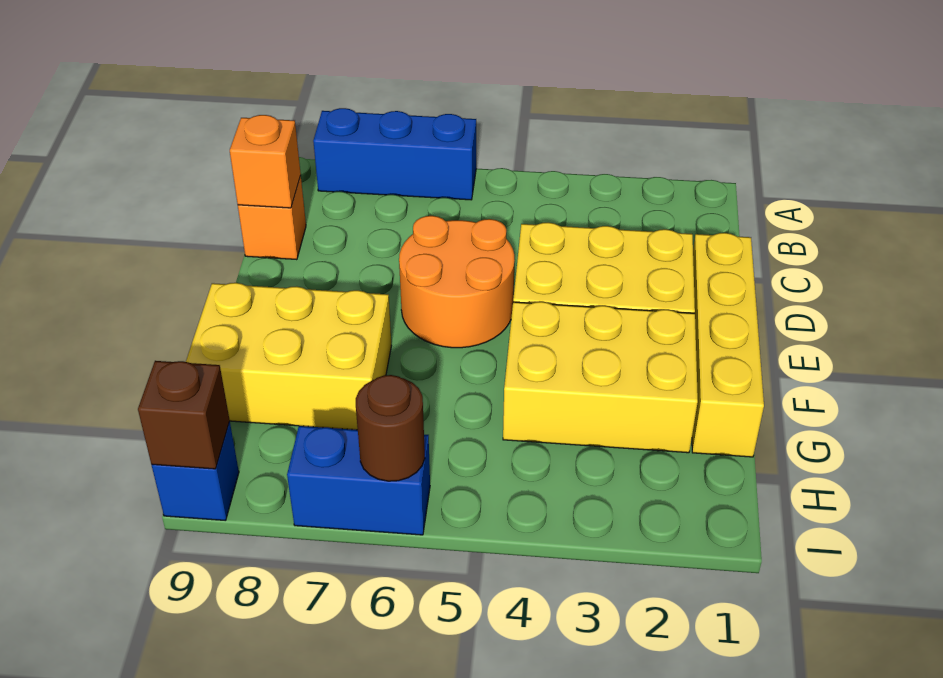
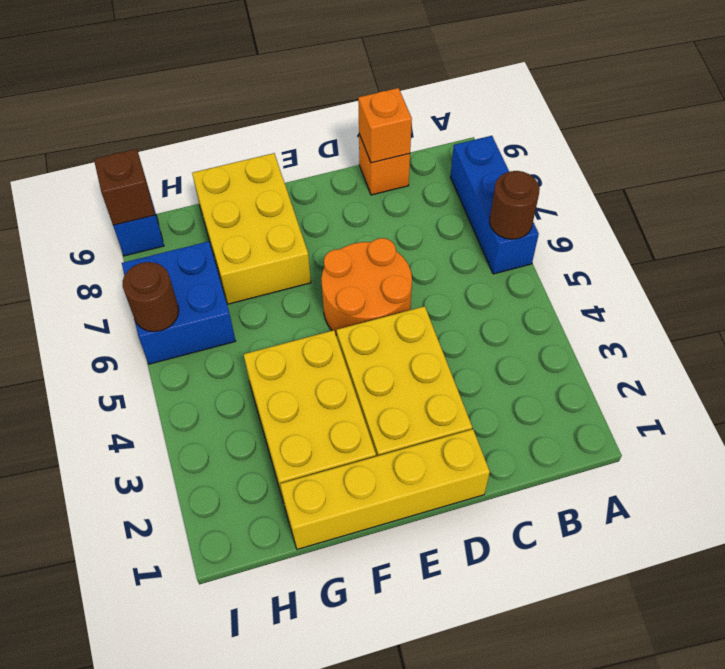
none -> brown round brick A6 level 2
blue brick I6:I7 level 1 -> blue brick H6:I7 level 1

